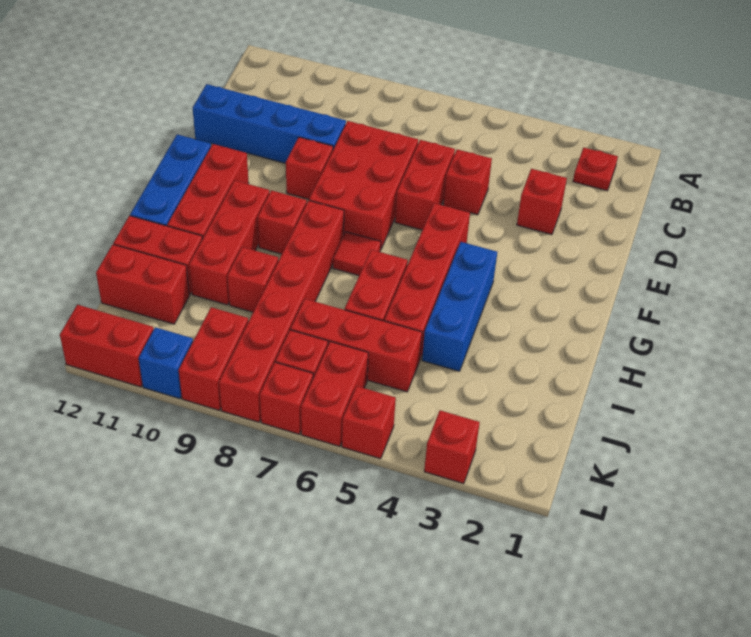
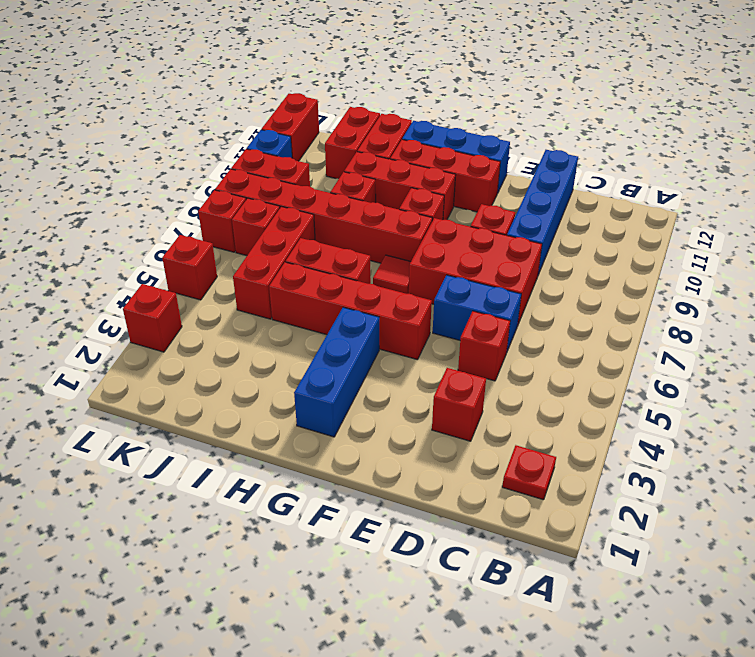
red brick D6:E6 level 1 -> blue brick D6:E6 level 1
blue brick G4:I4 level 1 -> blue brick G2:G4 level 1
red brick K6:L6 level 1 -> none

